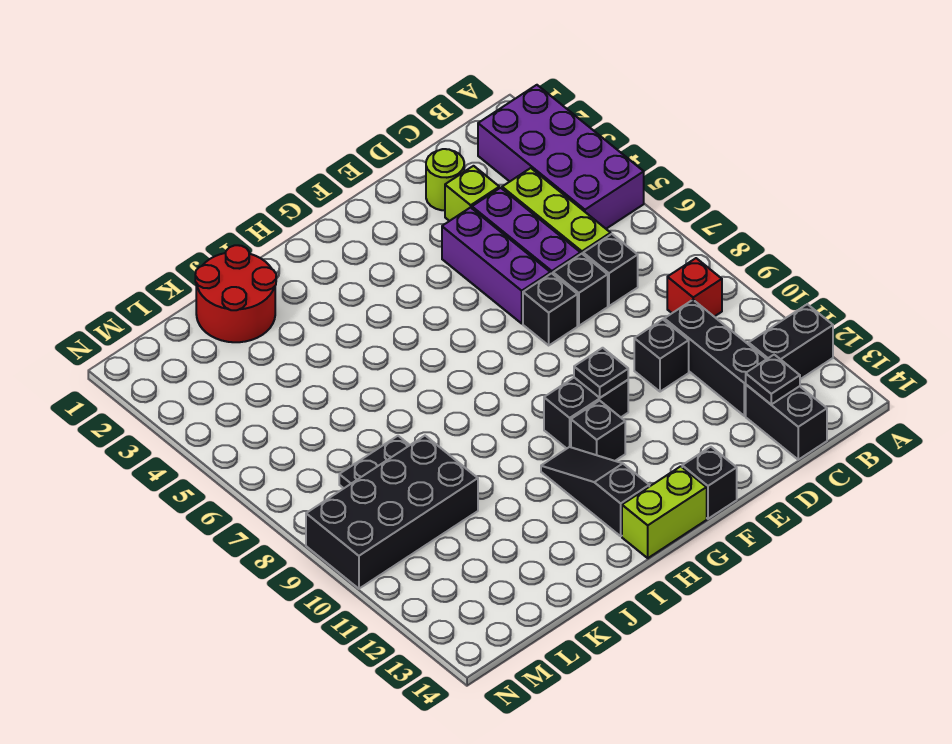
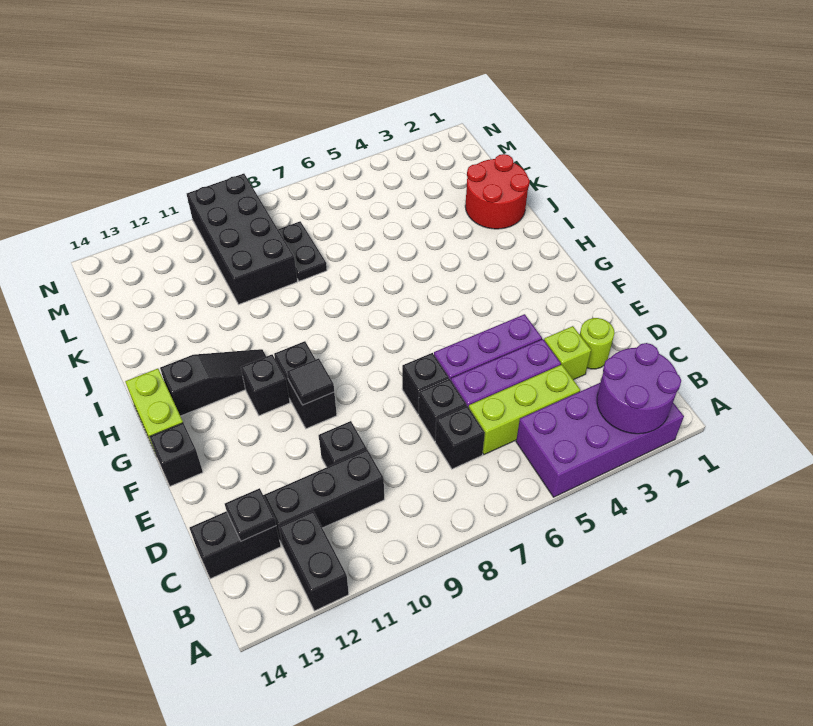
none -> purple round brick A2:B3 level 2
red brick B9 level 1 -> none
black plate F10 level 2 -> black tile F10 level 2

